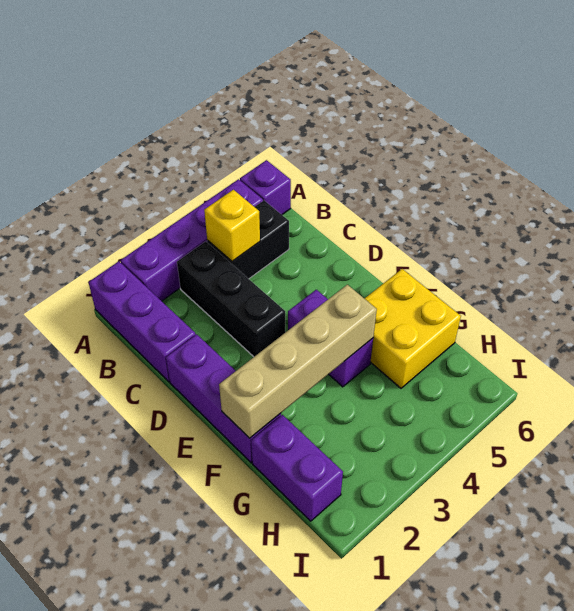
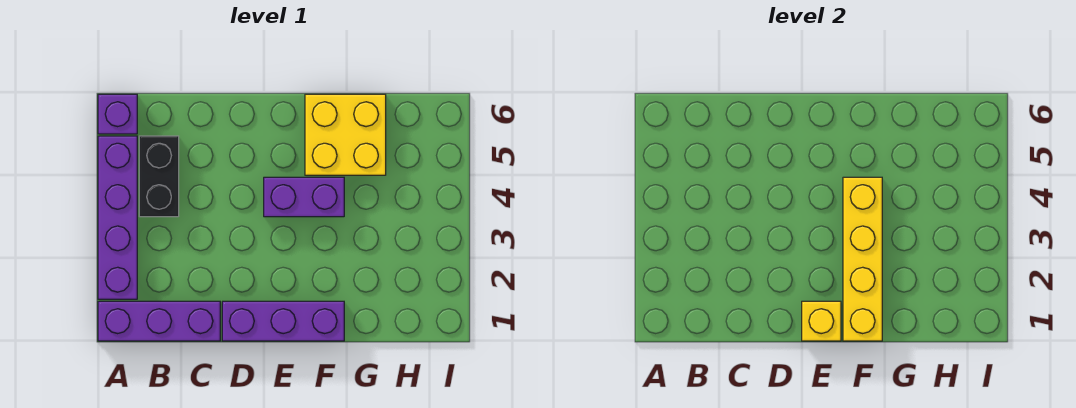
black brick B3:D3 level 1 -> none
yellow brick B4 level 2 -> yellow brick E1 level 2
tan brick F1:F4 level 2 -> yellow brick F1:F4 level 2
purple brick G1:H1 level 1 -> none

